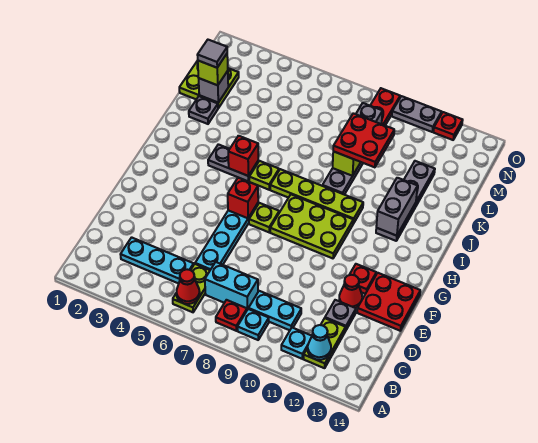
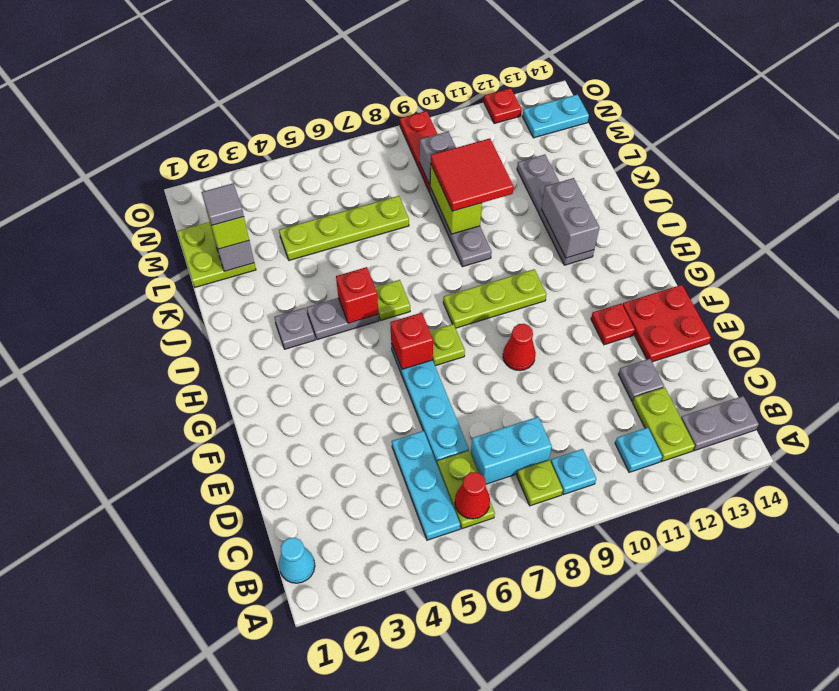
red plate B8 level 1 -> lime plate B8 level 1
cyan cone B12 level 2 -> cyan cone B1 level 1
cyan plate C3:C5 level 1 -> cyan plate B5:D5 level 1
cyan plate C9:C10 level 1 -> cyan plate N13:N14 level 1
red cone E12 level 1 -> red cone F9 level 1
lime plate G8:H10 level 1 -> lime plate H8:H10 level 1
lime plate I7:I10 level 1 -> lime plate L4:L7 level 1
grey plate K2 level 1 -> grey plate I3 level 1
red plate K9:L10 level 3 -> red tile K9:L10 level 3
grey plate O10:O11 level 1 -> grey plate B13:B14 level 1

